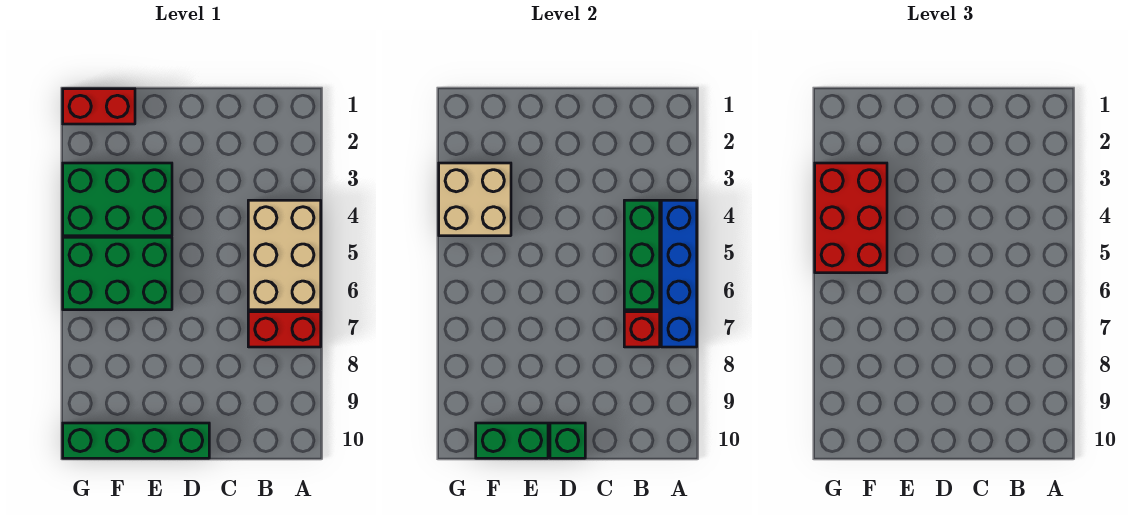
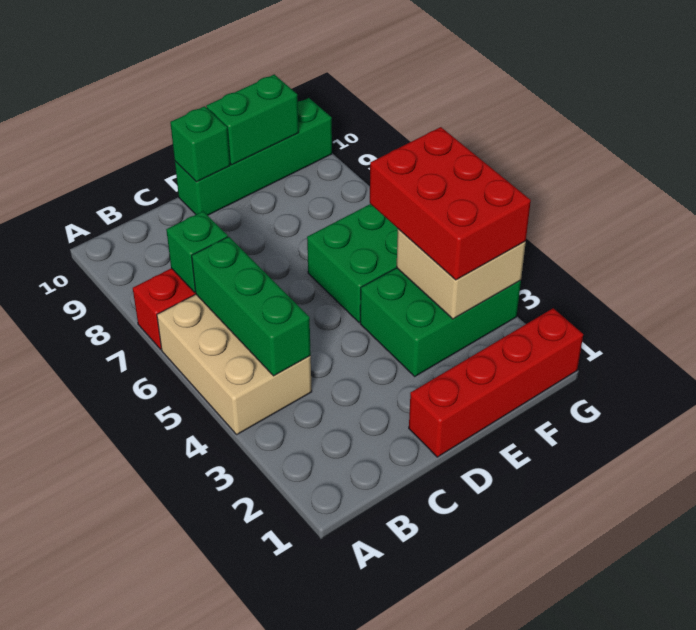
blue brick A4:A7 level 2 -> none
red brick B7 level 2 -> green brick B7 level 2
red brick F1:G1 level 1 -> red brick D1:G1 level 1

